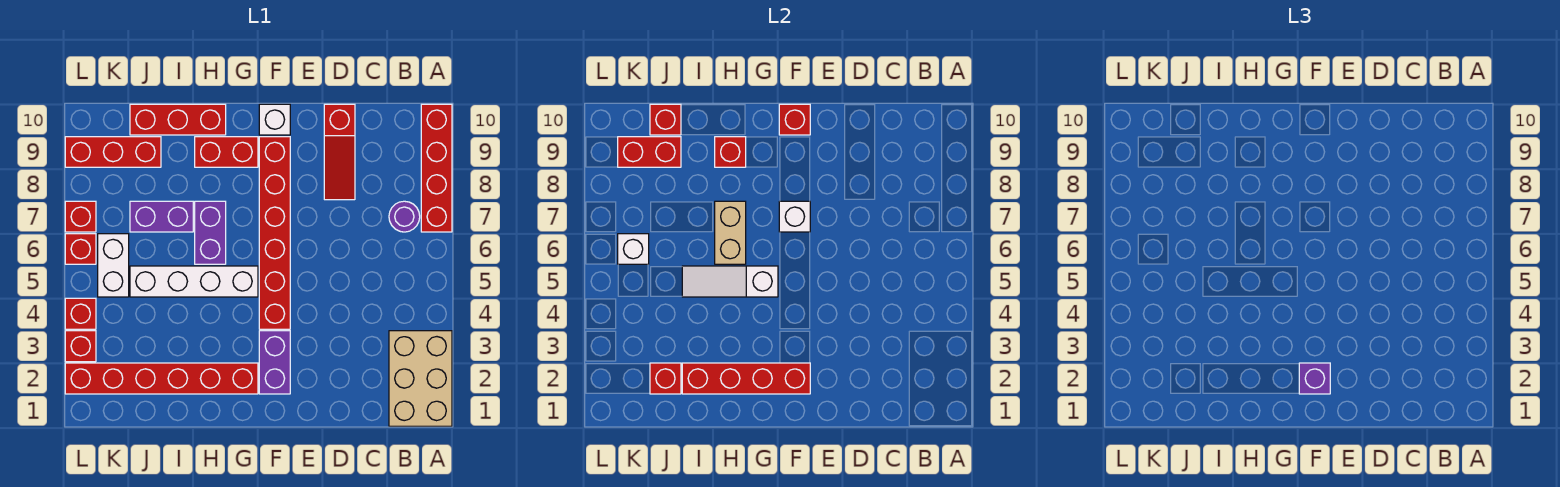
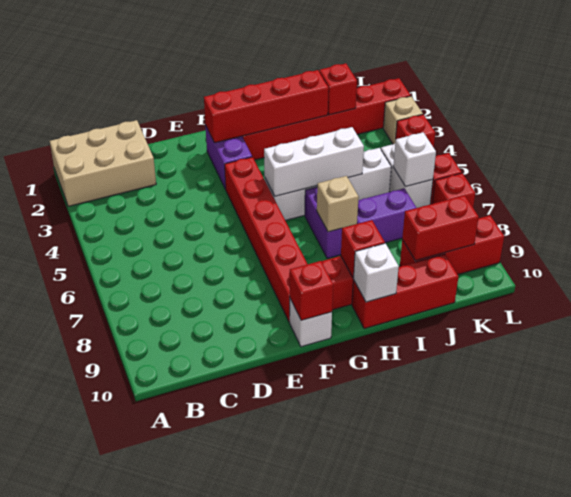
tan brick A1:B3 level 1 -> tan brick A1:C2 level 1
red brick A7:A10 level 1 -> none
purple round brick B7 level 1 -> none
red slope D8:D10 level 1 top 10 -> none
purple brick F2 level 3 -> none
white brick F7 level 2 -> white brick H10 level 2
white slope G5:I5 level 2 top G -> white brick G5:I5 level 2
tan brick H6:H7 level 2 -> tan brick H7 level 2
red brick J10 level 2 -> none
red brick L3 level 1 -> tan brick L3 level 1

